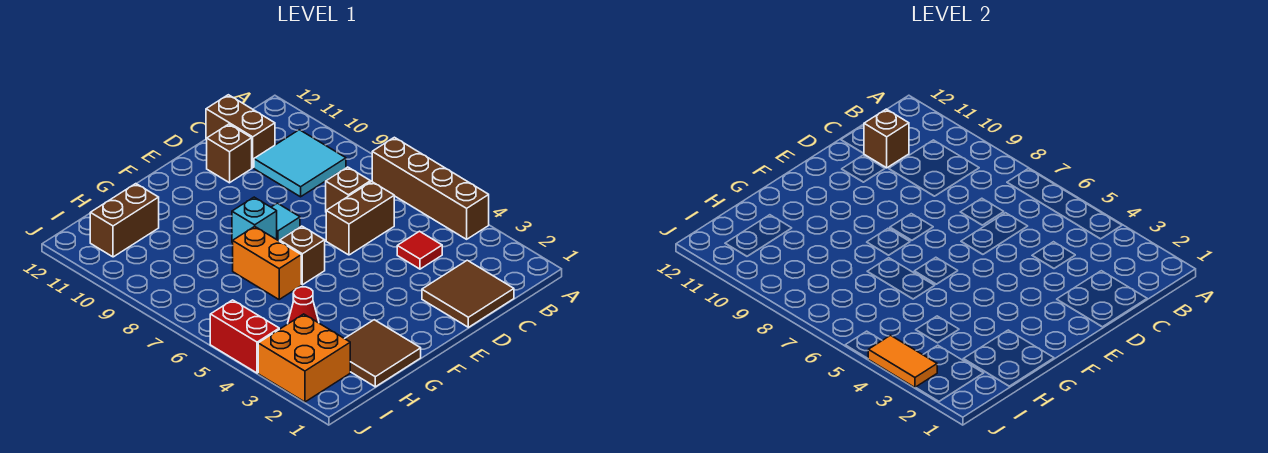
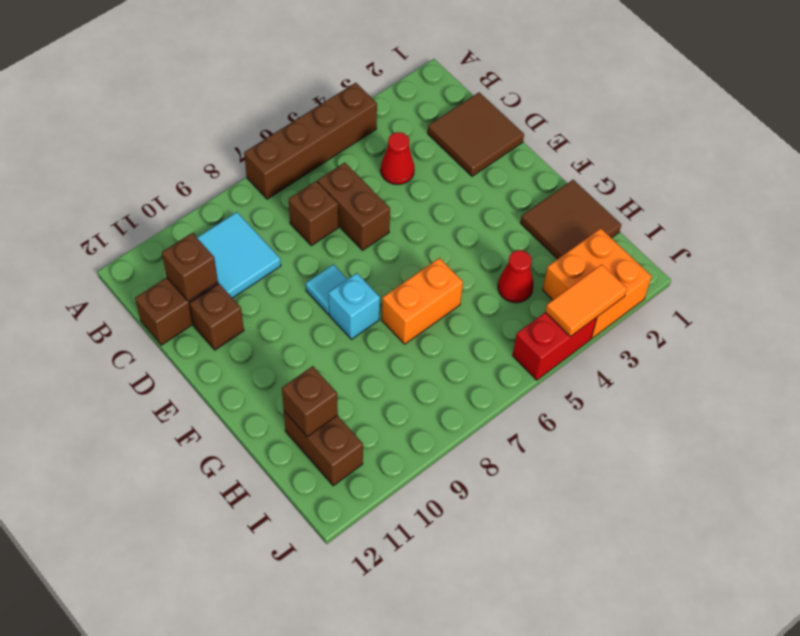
red tile C4 level 1 -> red cone C4 level 1
brown brick F6 level 1 -> brown brick H11 level 2

